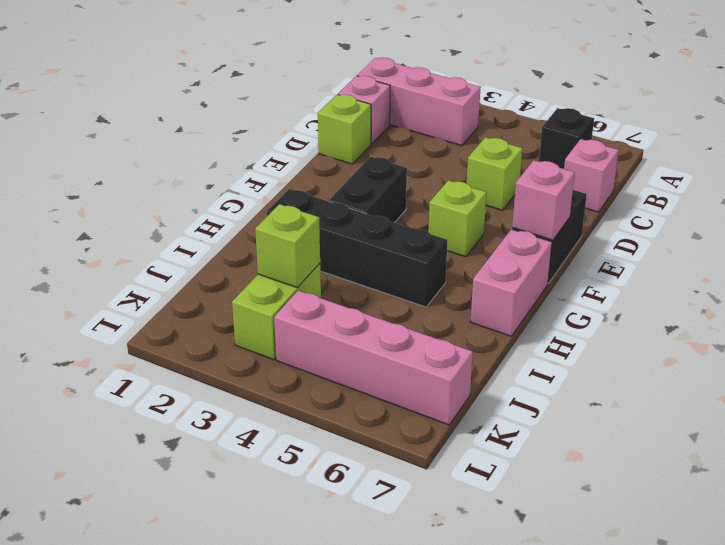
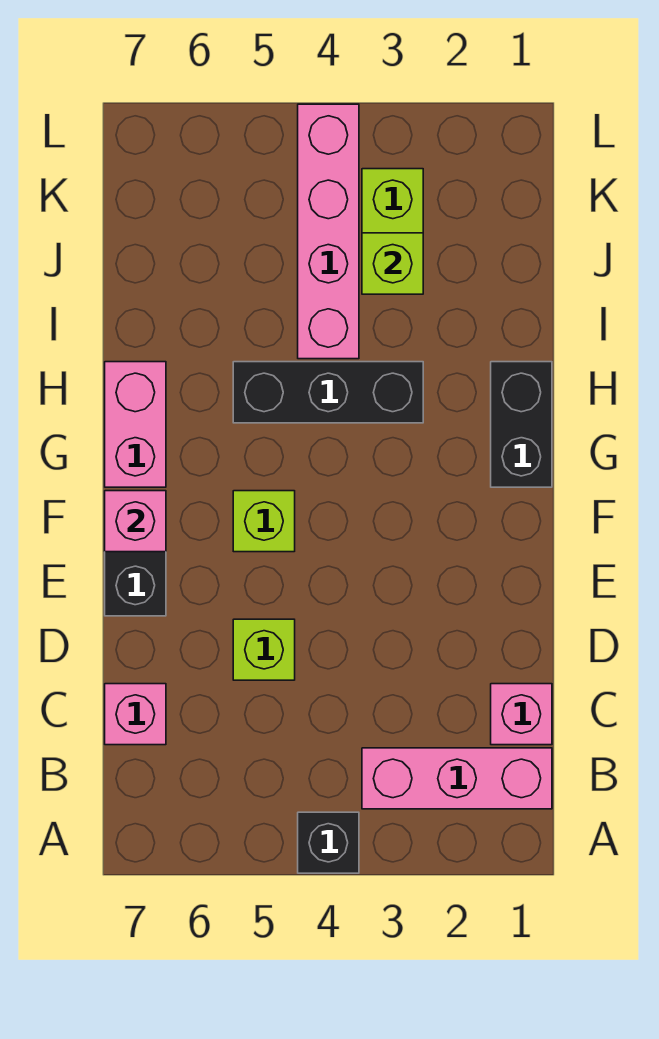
black brick B6 level 1 -> black brick A4 level 1
lime brick D1 level 1 -> none
black brick F3:G3 level 1 -> black brick G1:H1 level 1
black brick H2:H5 level 1 -> black brick H3:H5 level 1
pink brick K4:K7 level 1 -> pink brick I4:L4 level 1

